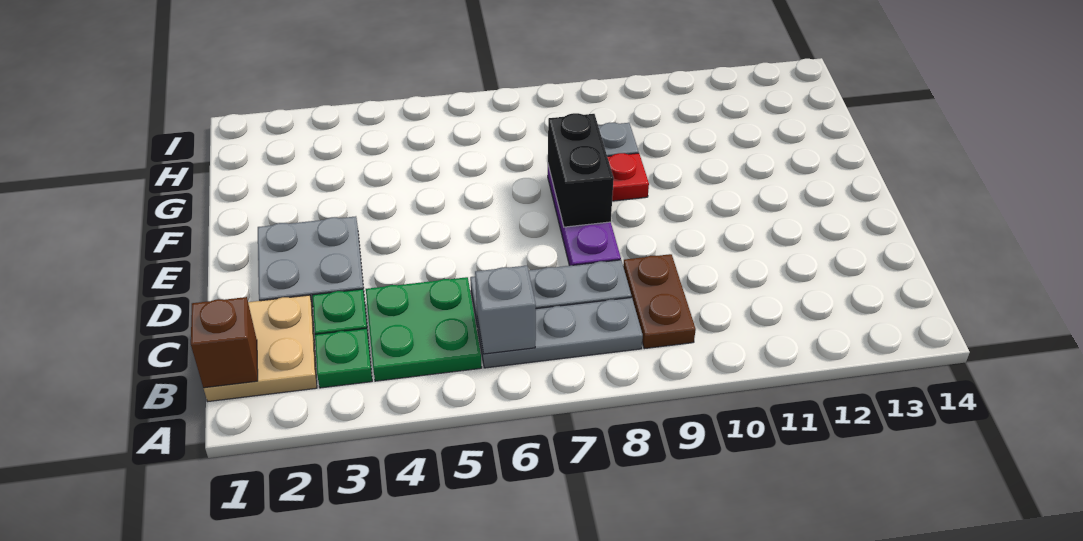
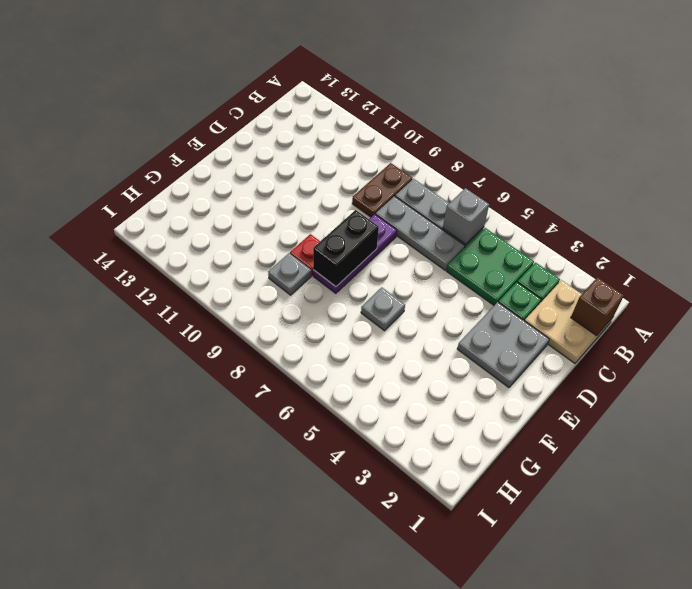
none -> grey plate F6 level 1

